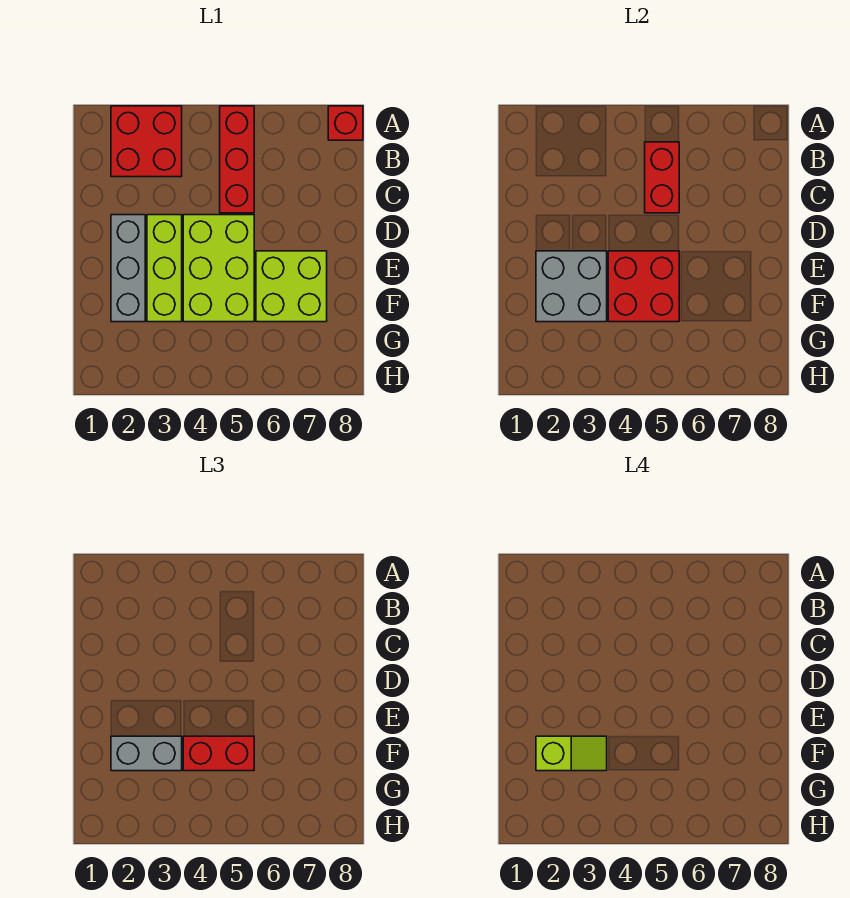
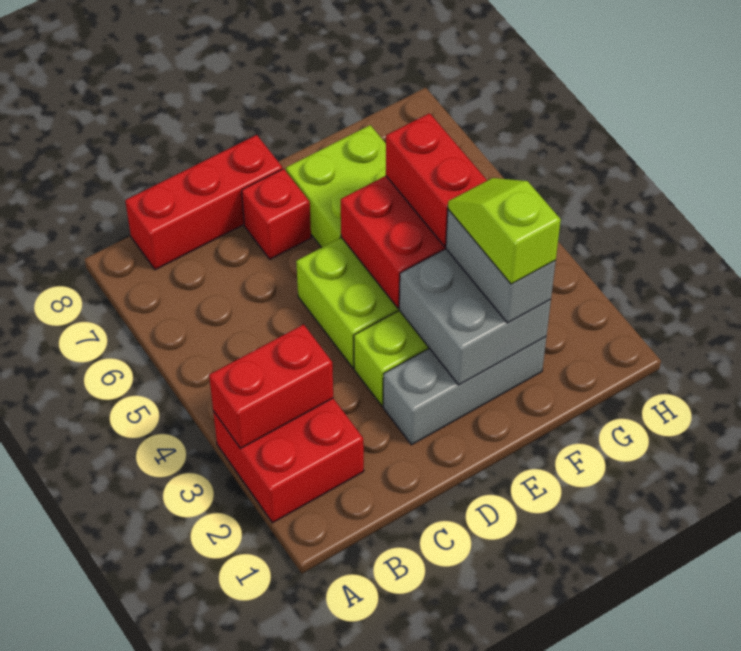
red brick A5:C5 level 1 -> red brick B8:D8 level 1
red brick A8 level 1 -> red brick D7 level 1
red brick B5:C5 level 2 -> red brick A3:B3 level 2

